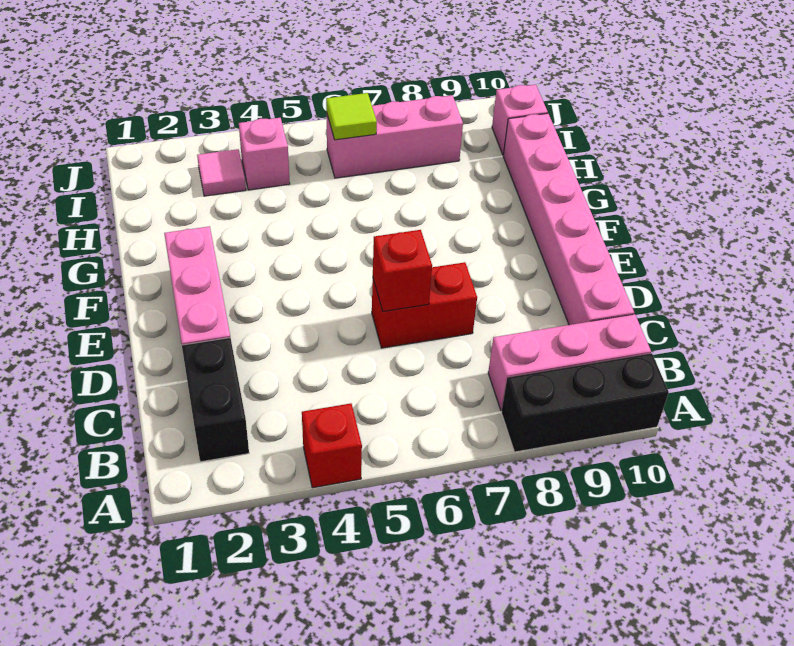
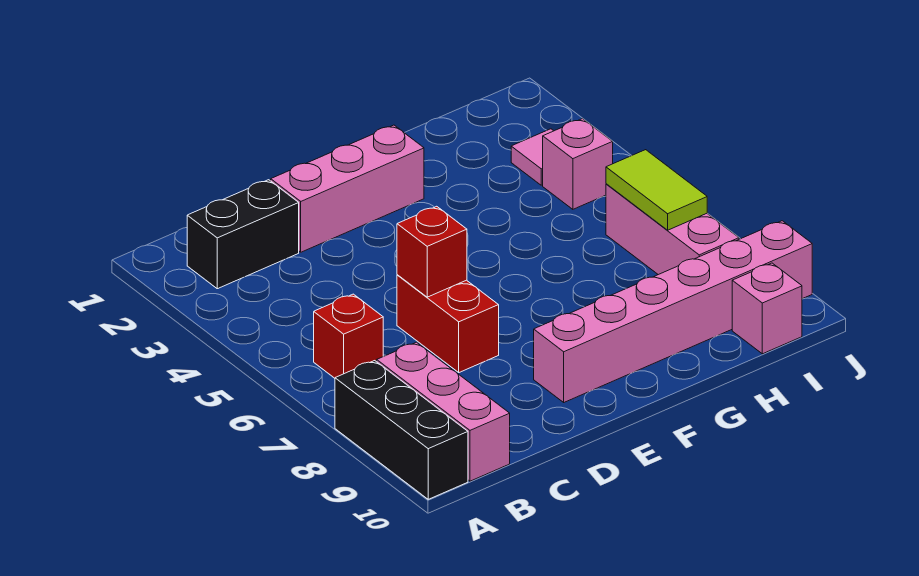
red brick A4 level 1 -> red brick B6 level 1
pink brick C10:H10 level 1 -> pink brick E9:J9 level 1
lime tile I6 level 2 -> lime tile I6:I7 level 2

